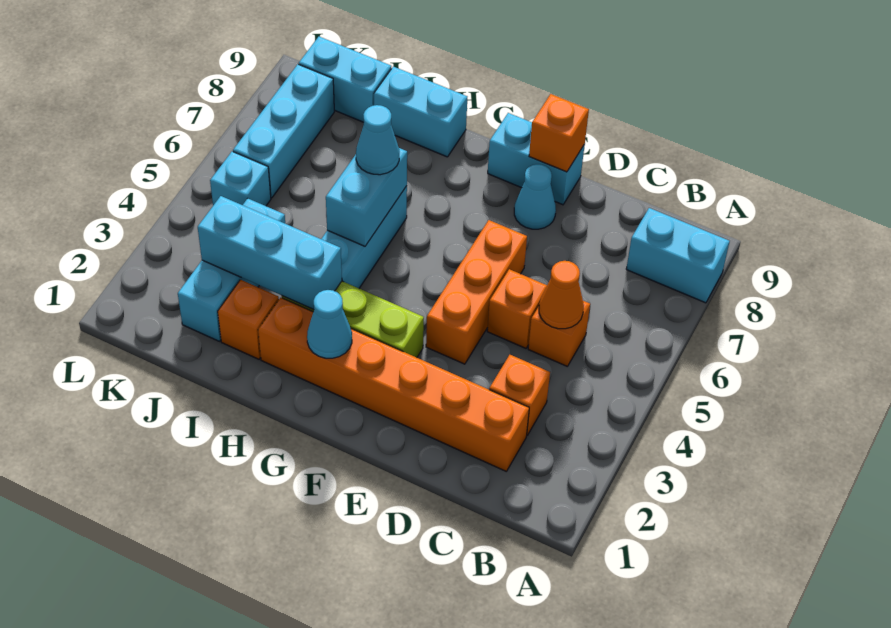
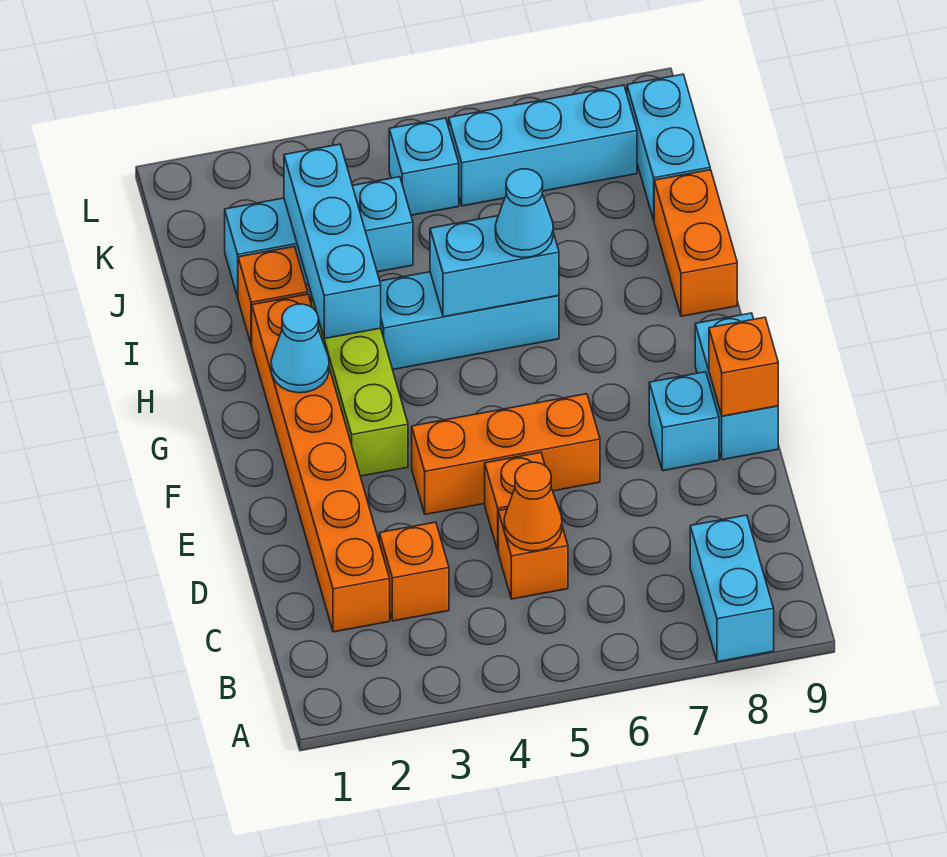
cyan cone E8 level 1 -> cyan brick E8 level 1
cyan brick H9:I9 level 1 -> orange brick H9:I9 level 1

